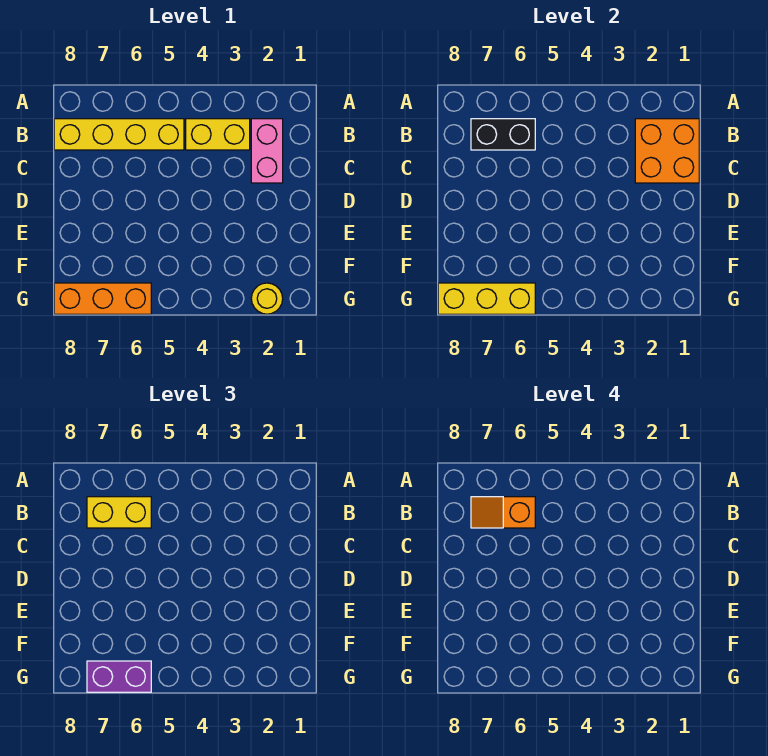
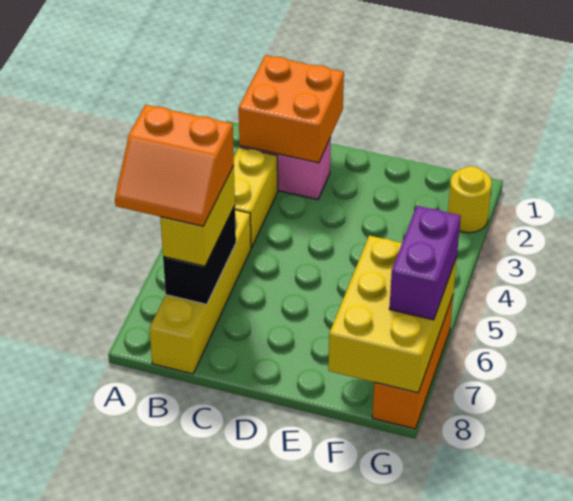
orange slope B6:B7 level 4 top 6 -> orange slope A6:B7 level 4 top 6
yellow brick G6:G8 level 2 -> yellow brick F6:G8 level 2

